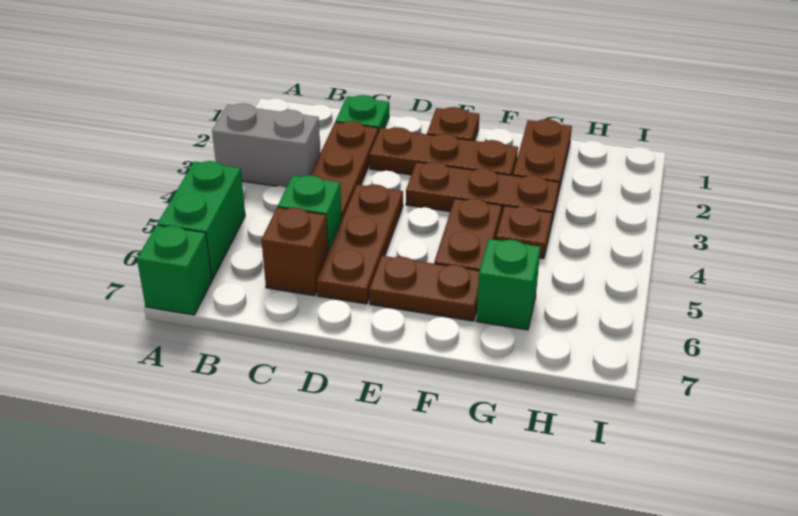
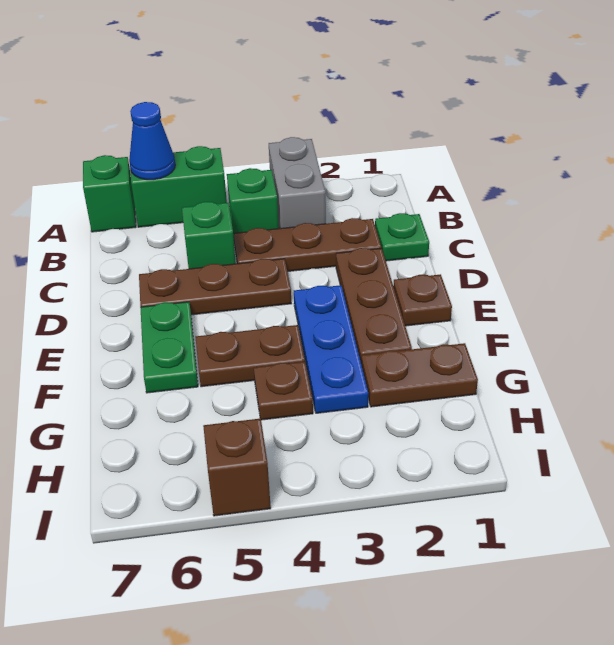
none -> blue cone A6 level 2
brown brick C6 level 1 -> brown brick I5 level 1
brown plate E3:G3 level 1 -> blue plate E3:G3 level 1
brown plate E6:F6 level 1 -> green plate E6:F6 level 1
green brick G6 level 1 -> green brick B4 level 1

